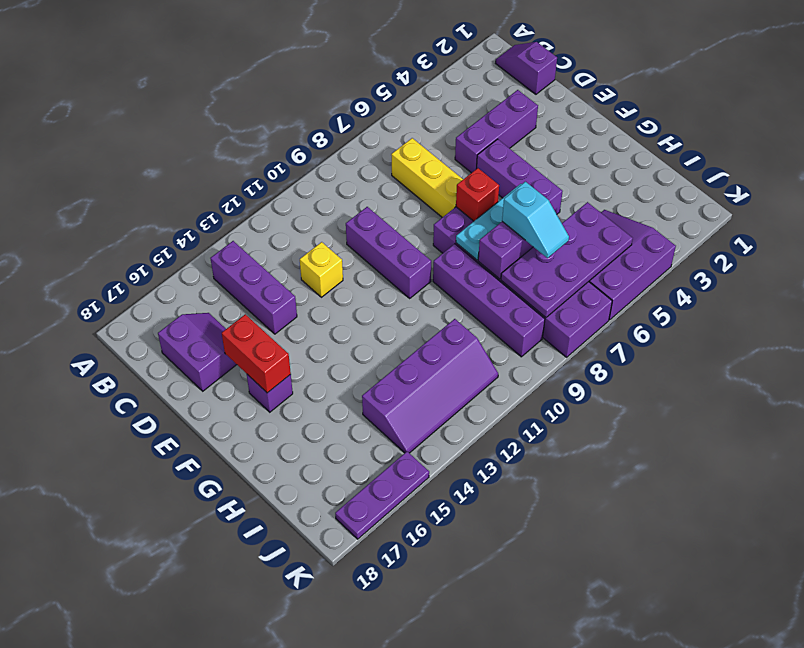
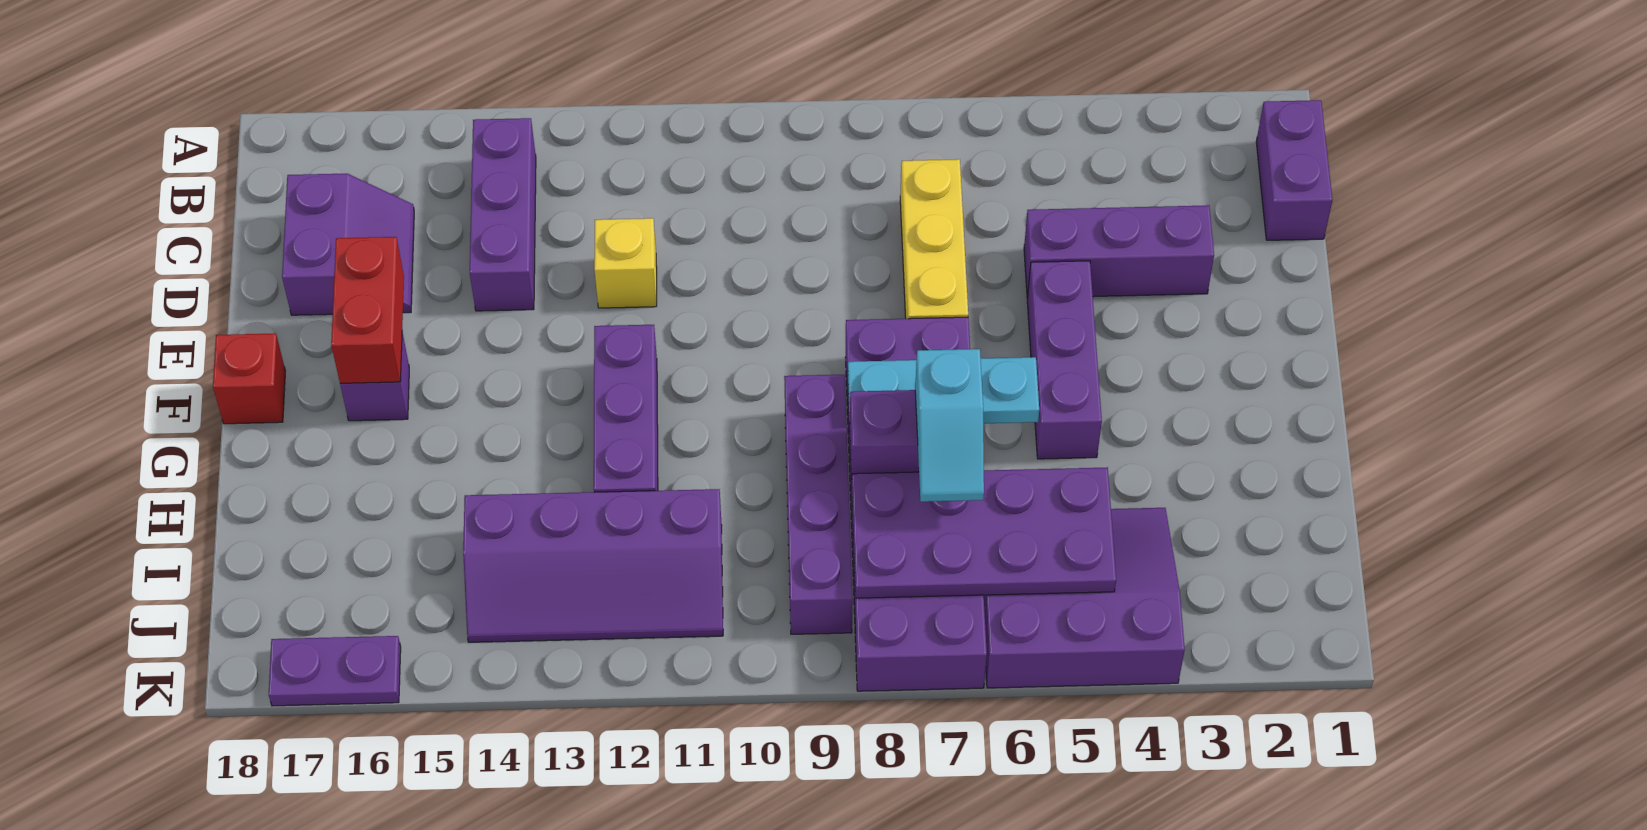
purple slope B1:C1 level 1 top C -> purple brick B1:C1 level 1
purple brick D10:F10 level 1 -> purple brick F12:H12 level 1
red brick F7 level 2 -> red brick F18 level 1
purple plate K15:K17 level 1 -> purple plate K16:K17 level 1

